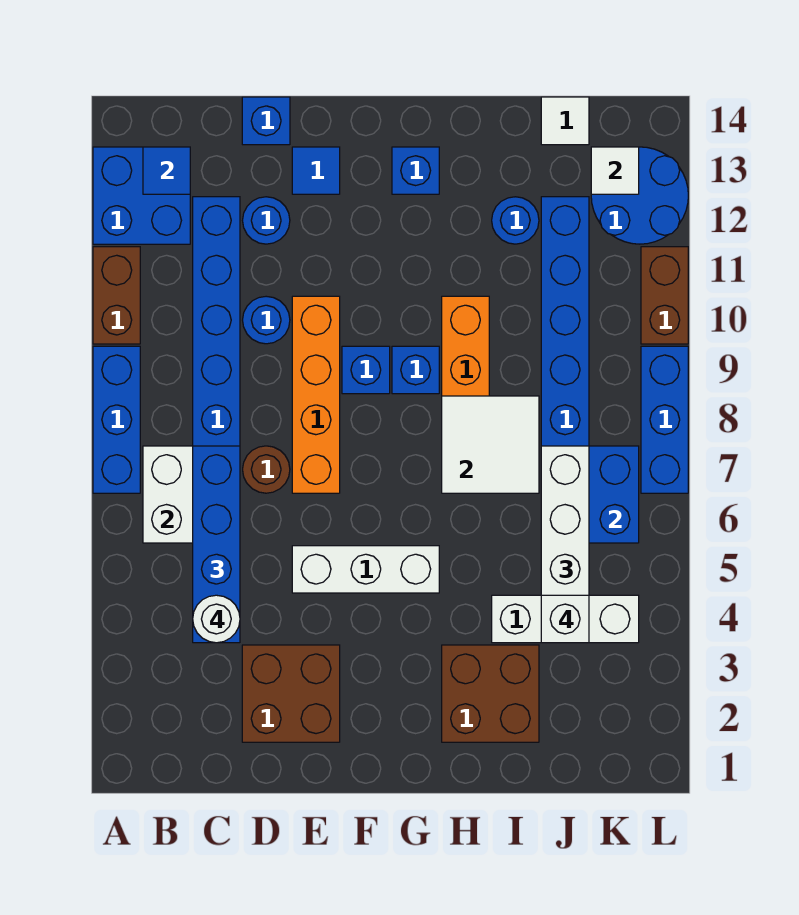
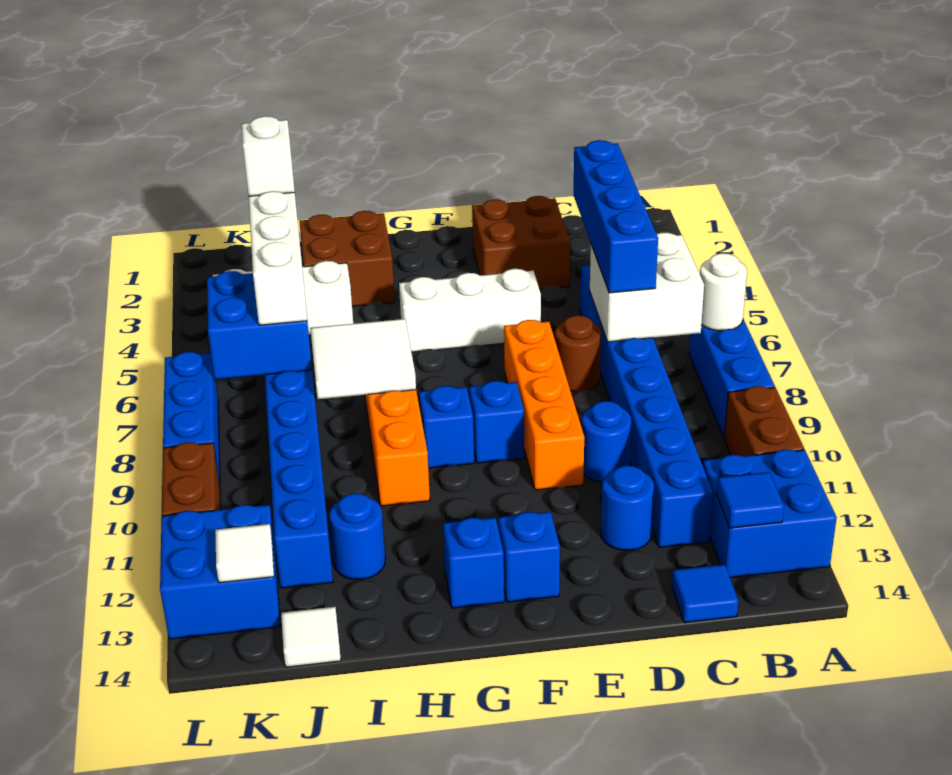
white round brick C4 level 4 -> white round brick A7 level 2
blue brick D14 level 1 -> blue brick F13 level 1
blue tile E13 level 1 -> blue tile C14 level 1
blue round brick K12:L13 level 1 -> blue brick K12:L13 level 1

